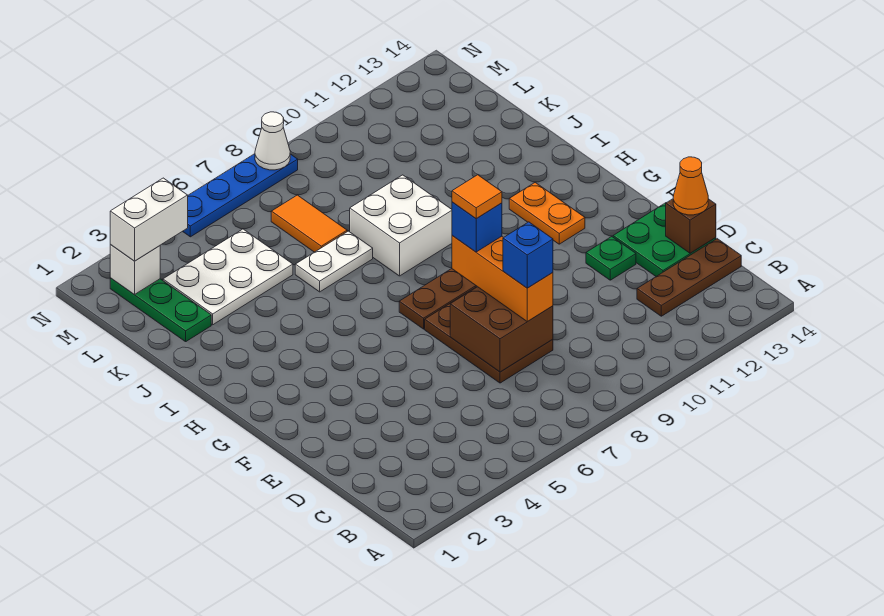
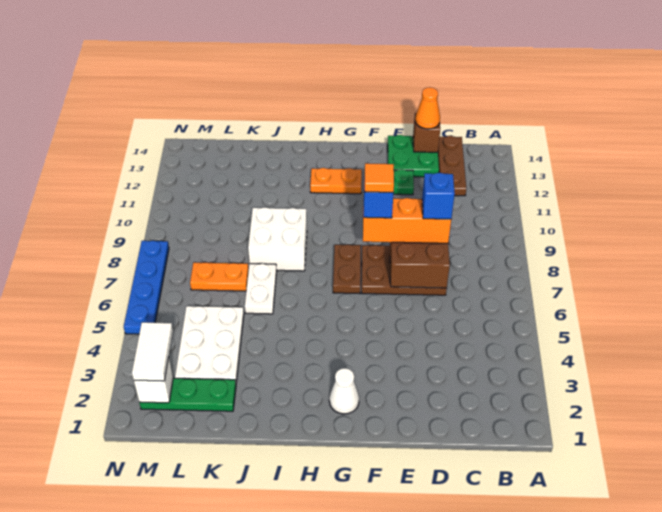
orange tile K7:L7 level 1 -> orange plate K7:L7 level 1
white brick M2:M3 level 3 -> white tile M2:M3 level 3
white cone N8 level 2 -> white cone G2 level 1

